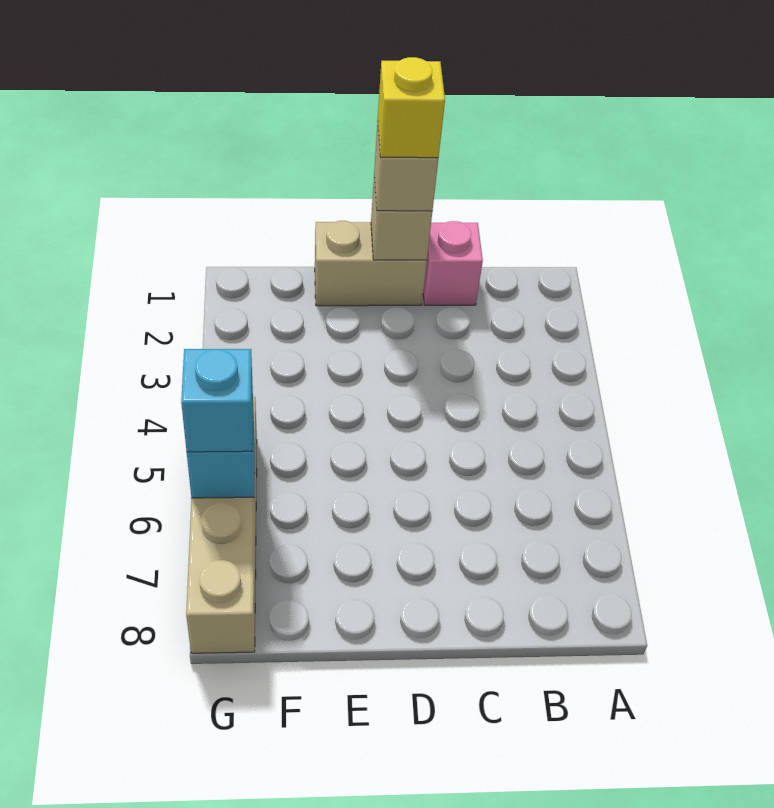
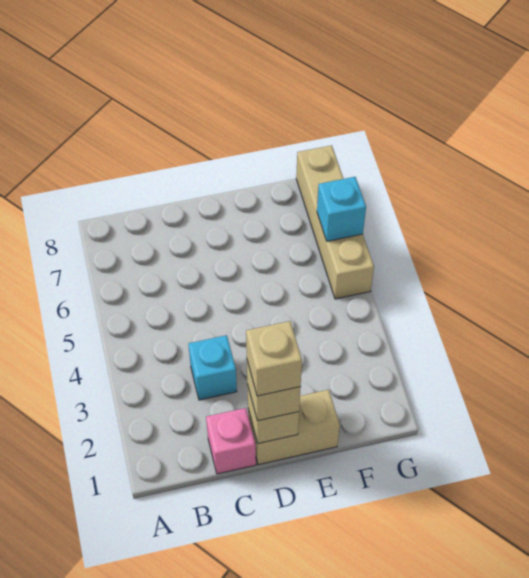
yellow brick D1 level 4 -> tan brick D1 level 4
cyan brick G6 level 3 -> cyan brick C3 level 1

